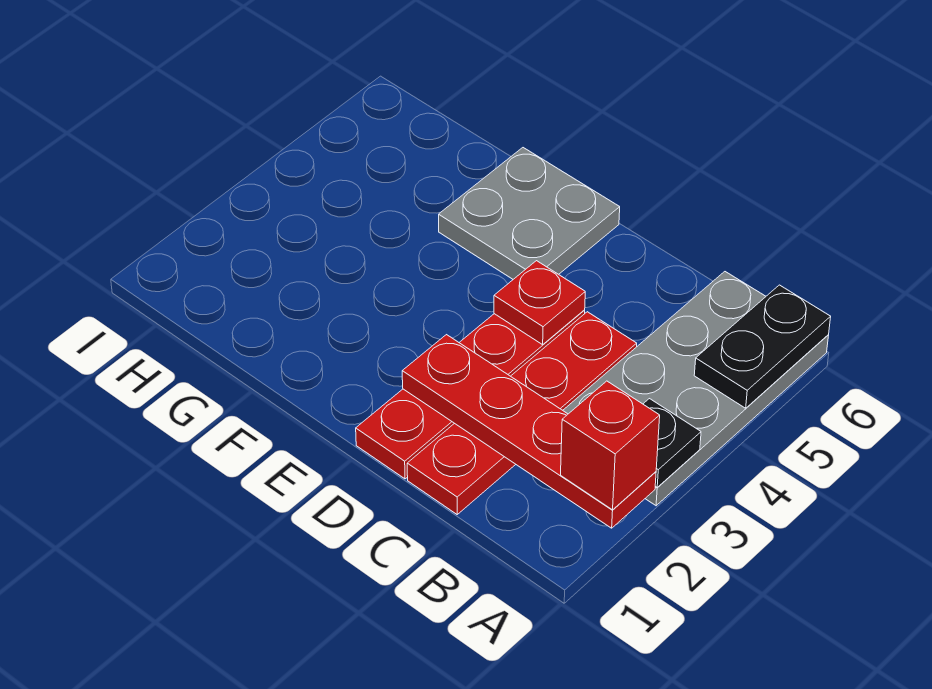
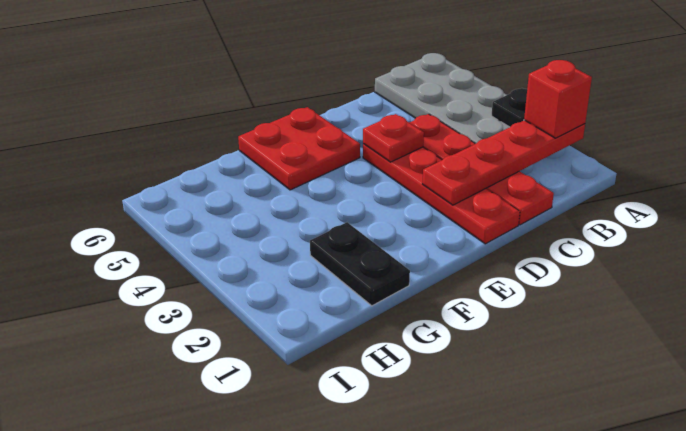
black plate A5:A6 level 2 -> black plate G1:G2 level 1
grey plate E5:F6 level 1 -> red plate E5:F6 level 1

